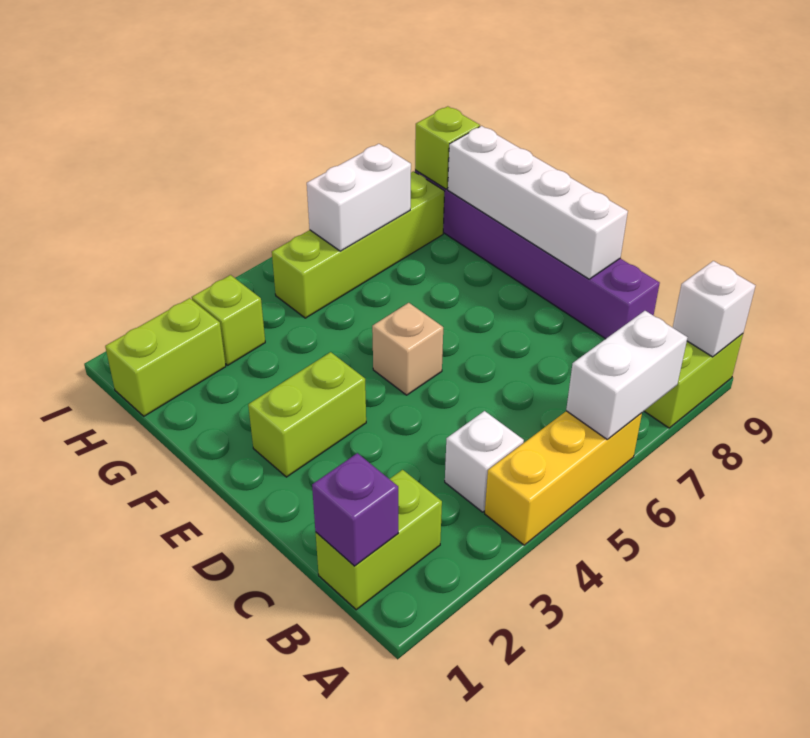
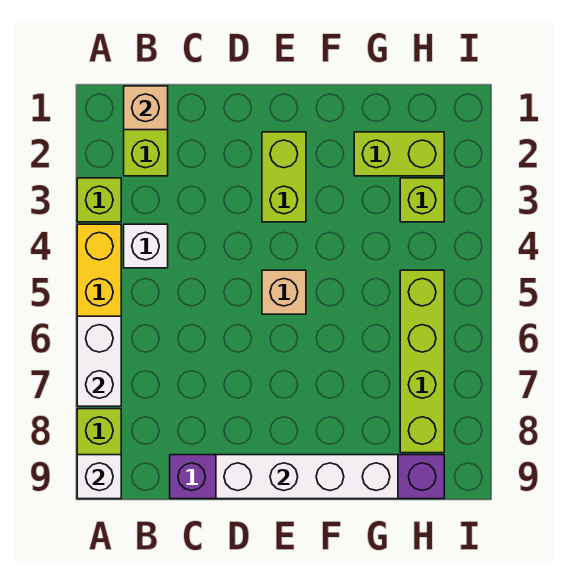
purple brick B1 level 2 -> tan brick B1 level 2
lime brick H1:H2 level 1 -> lime brick G2:H2 level 1
white brick H6:H7 level 2 -> none
lime brick H9 level 2 -> lime brick A3 level 1

